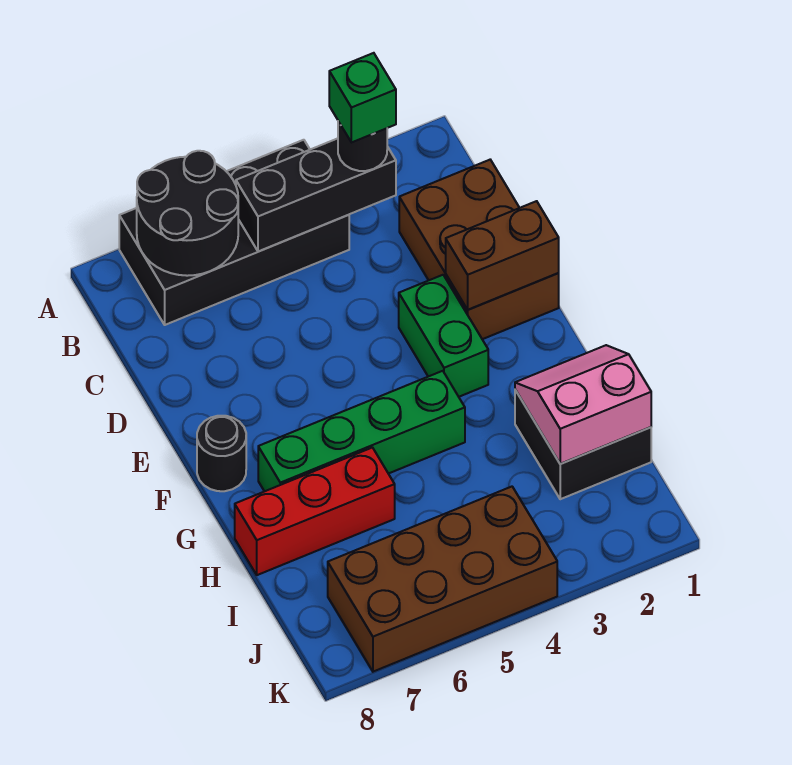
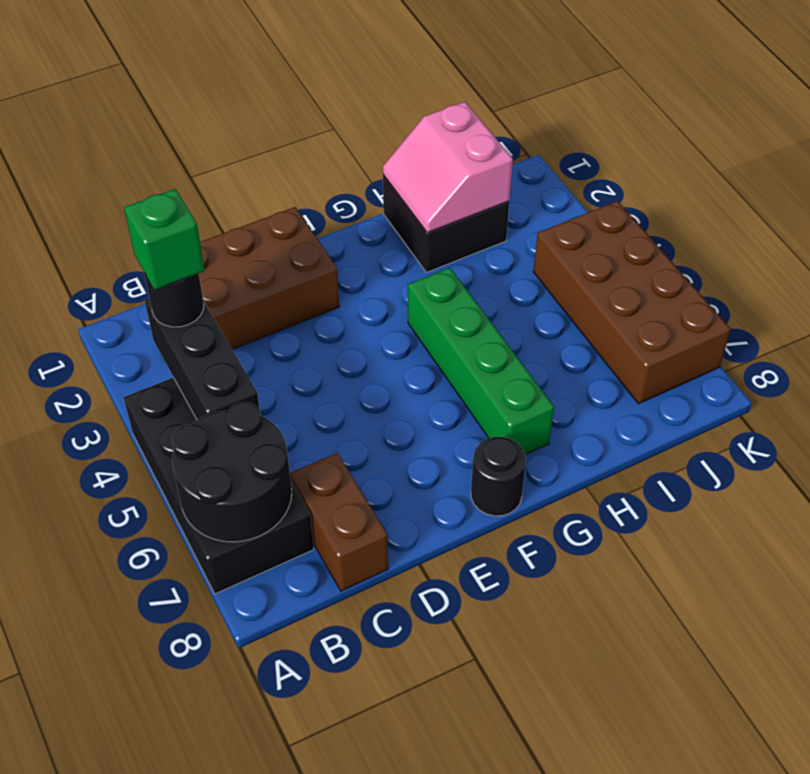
brown brick E1:E2 level 2 -> brown brick C7:C8 level 1
green brick E3:F3 level 1 -> none
red brick H6:H8 level 1 -> none

